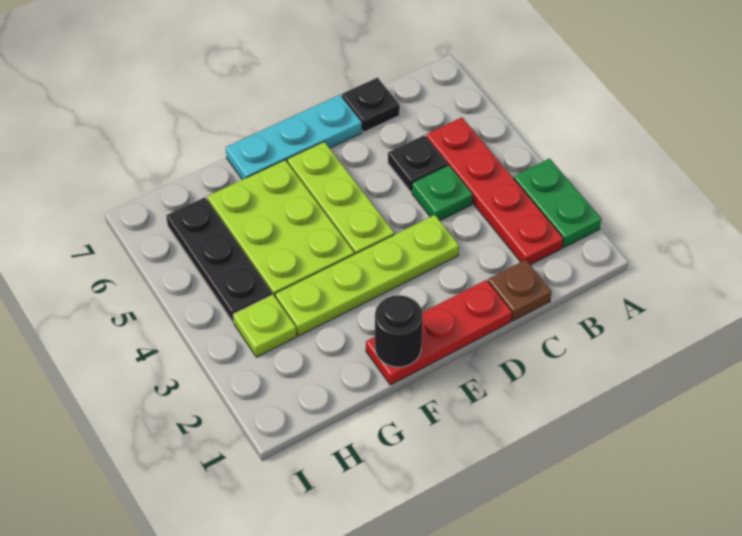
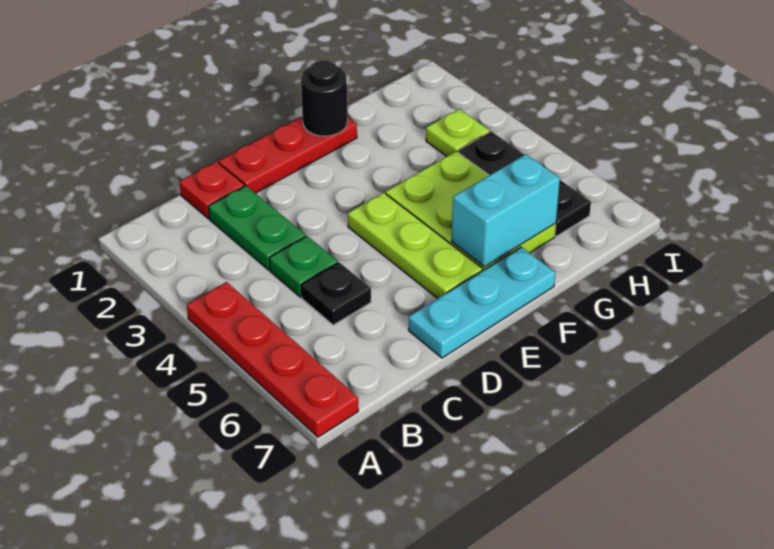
green plate A2:A3 level 1 -> green plate C2:C3 level 1
red plate B2:B5 level 1 -> red plate A4:A7 level 1
brown plate C1 level 1 -> red plate C1 level 1
black plate C7 level 1 -> none
lime plate D3:G3 level 1 -> none
none -> cyan brick F6:G6 level 2

